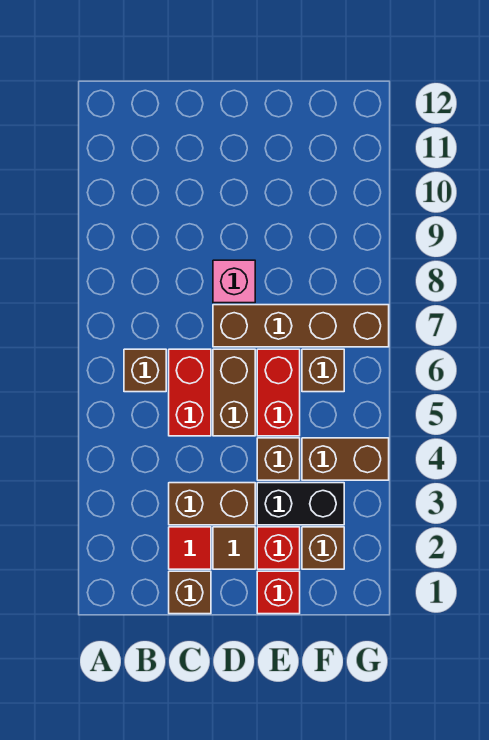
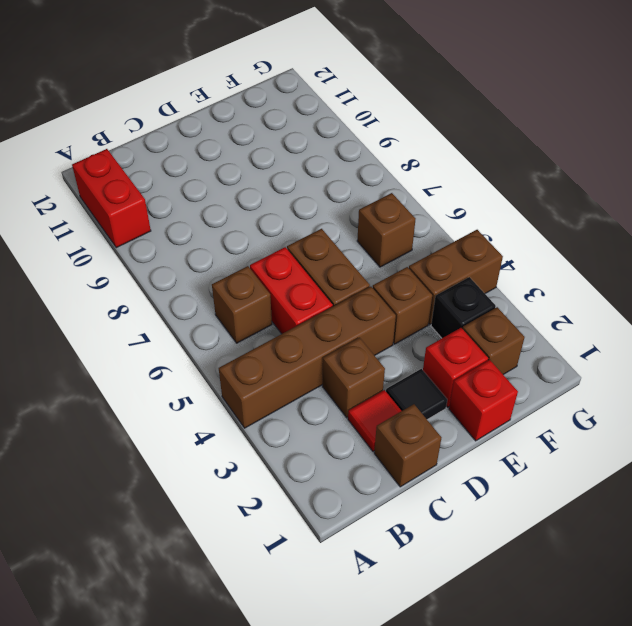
brown brick C3:D3 level 1 -> brown brick C3 level 1
brown tile D2 level 1 -> black tile D2 level 1
brown brick D7:G7 level 1 -> brown brick A4:D4 level 1
pink brick D8 level 1 -> none
black brick E3:F3 level 1 -> black brick F3 level 1
red brick E5:E6 level 1 -> red brick A10:A11 level 1

